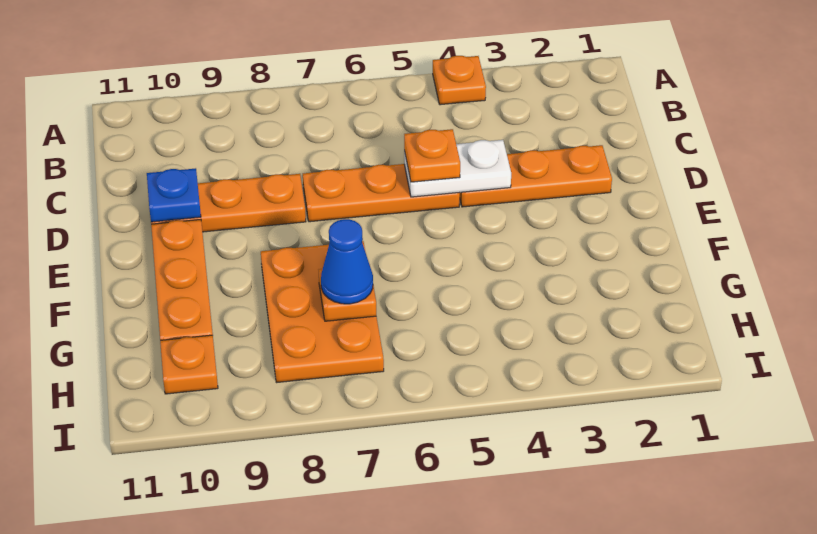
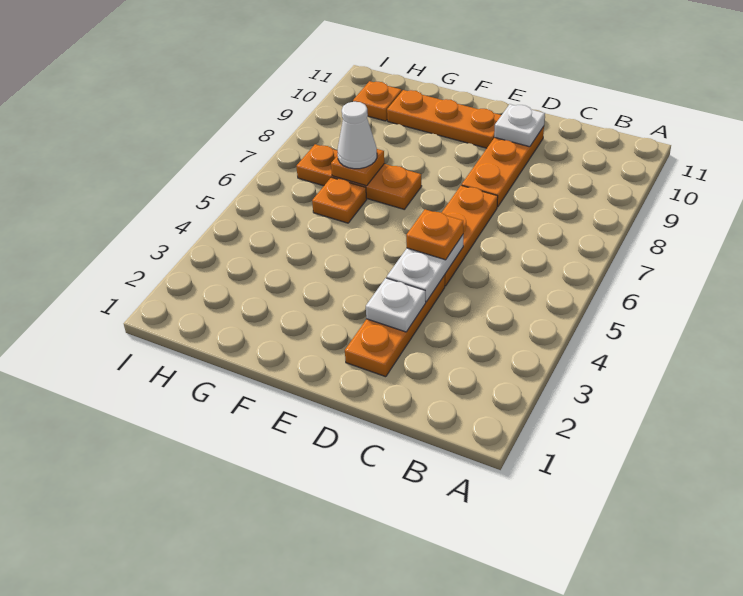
orange plate A4 level 1 -> orange plate G6 level 1
none -> white plate D3 level 2
blue plate D10 level 2 -> white plate D10 level 2
orange plate F7:H8 level 1 -> orange plate F7:H7 level 1
blue cone G7 level 3 -> white cone G7 level 3

